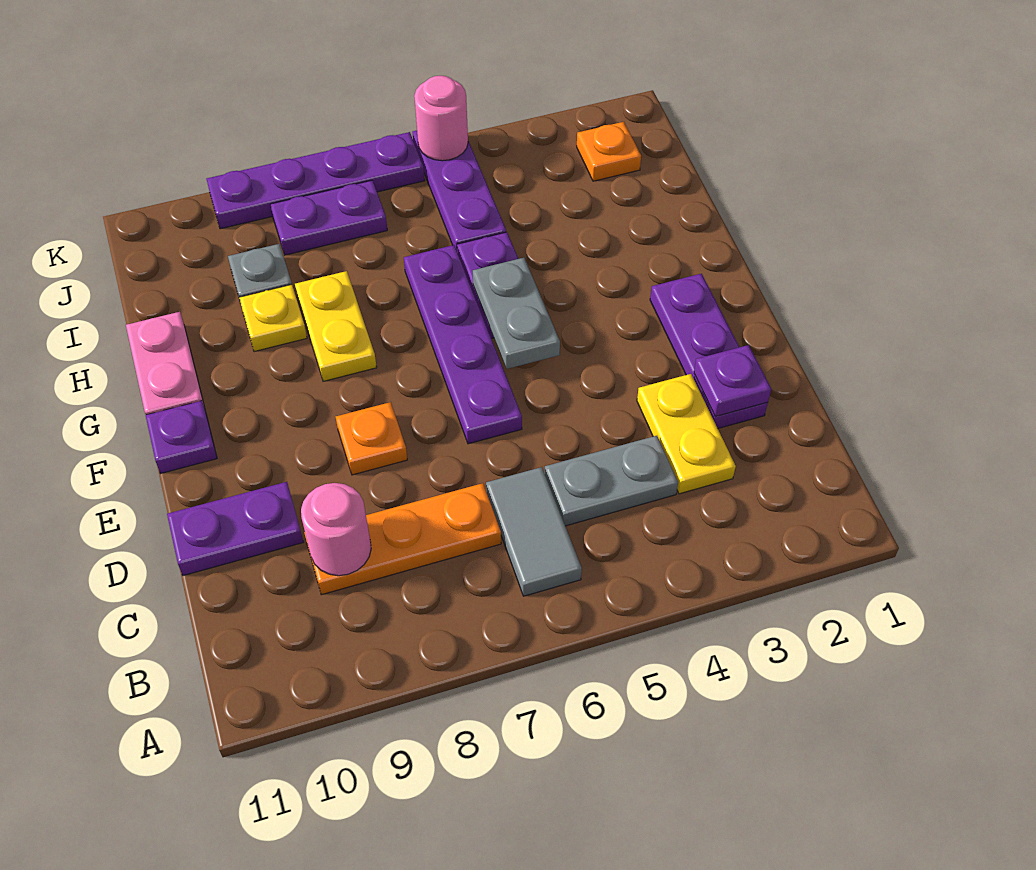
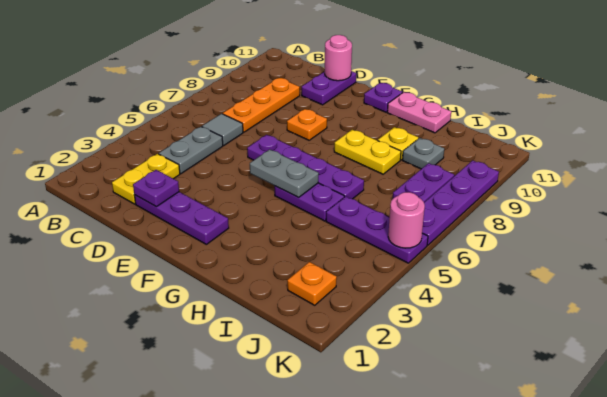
grey tile B6:C6 level 1 -> grey tile C6 level 1
yellow plate C3:D3 level 1 -> yellow plate C2:C3 level 1
pink round brick C9 level 2 -> pink round brick D11 level 2

